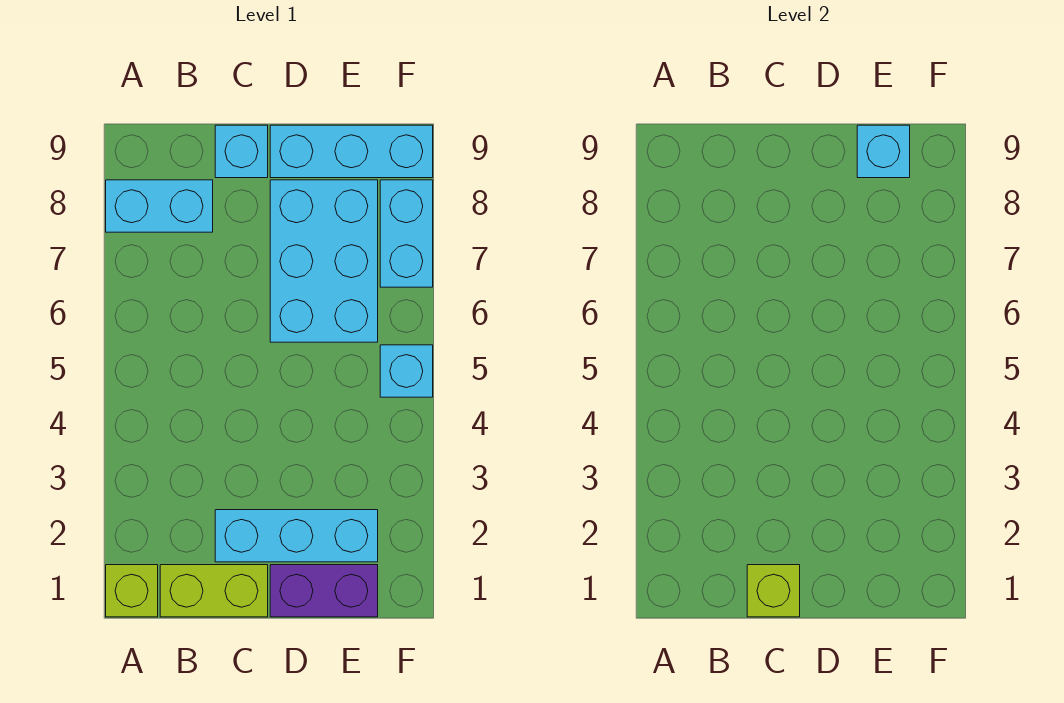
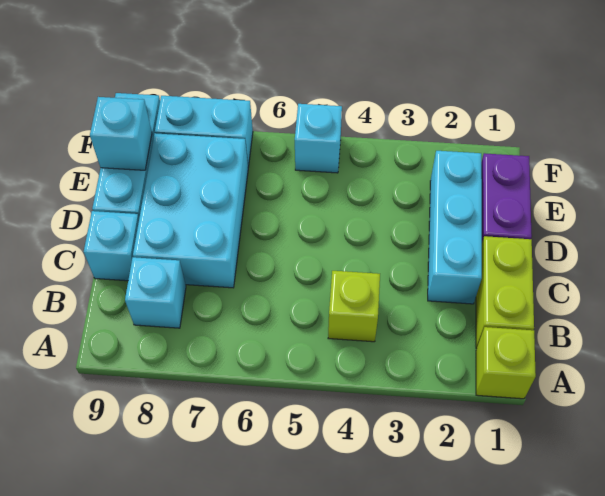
cyan brick A8:B8 level 1 -> cyan brick B8 level 1
lime brick C1 level 2 -> lime brick B4 level 1
cyan brick D6:E8 level 1 -> cyan brick C7:E8 level 1

